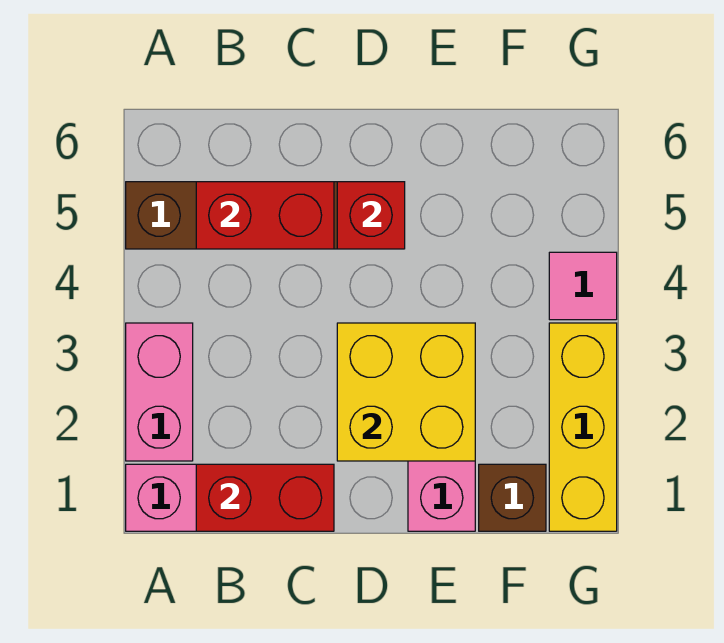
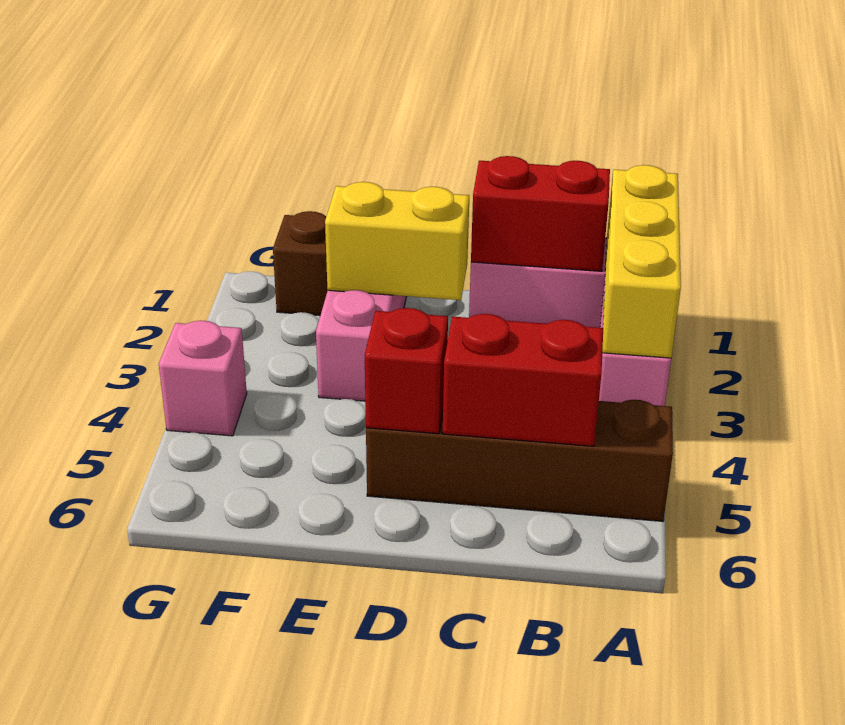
yellow brick D2:E3 level 2 -> yellow brick D2:E2 level 2
yellow brick G1:G3 level 1 -> yellow brick A1:A3 level 2
pink tile G4 level 1 -> pink brick G4 level 1

